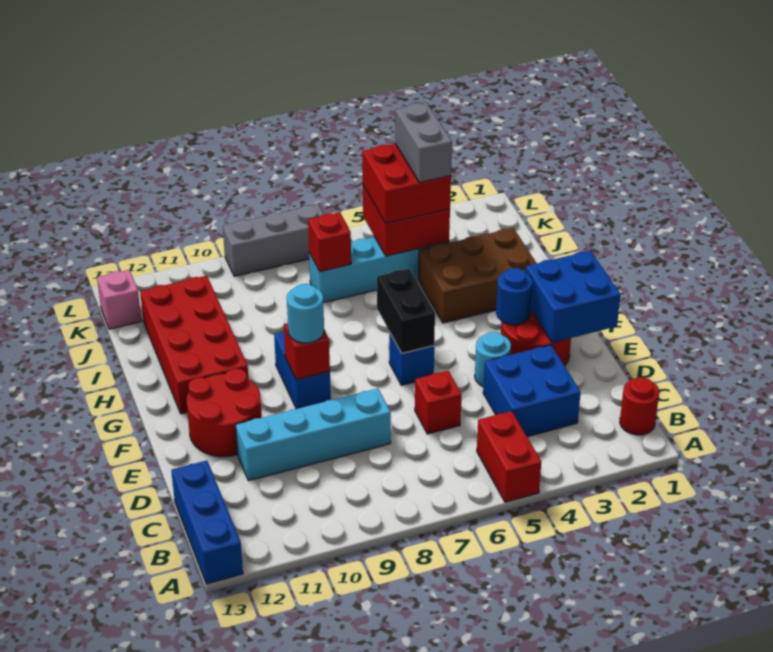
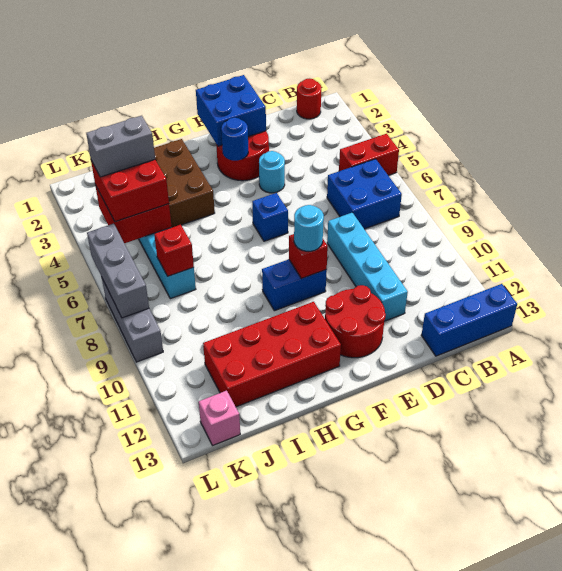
blue brick C3:D4 level 1 -> blue brick B6:C7 level 1
red brick D6 level 1 -> none
black brick F6:G6 level 2 -> none
none -> grey brick L6:L8 level 2

